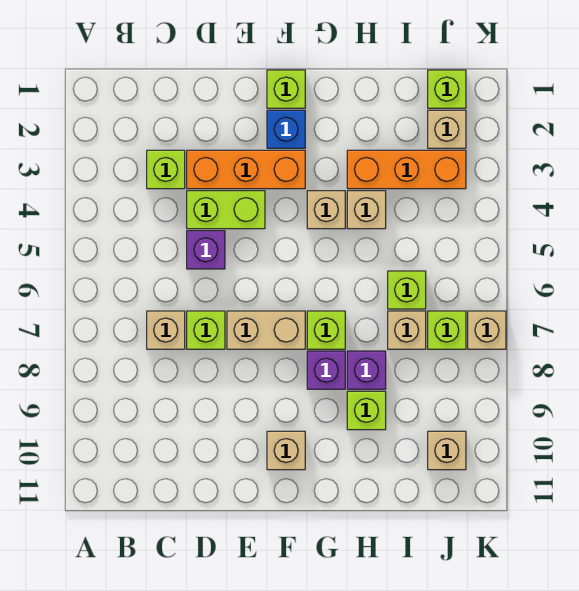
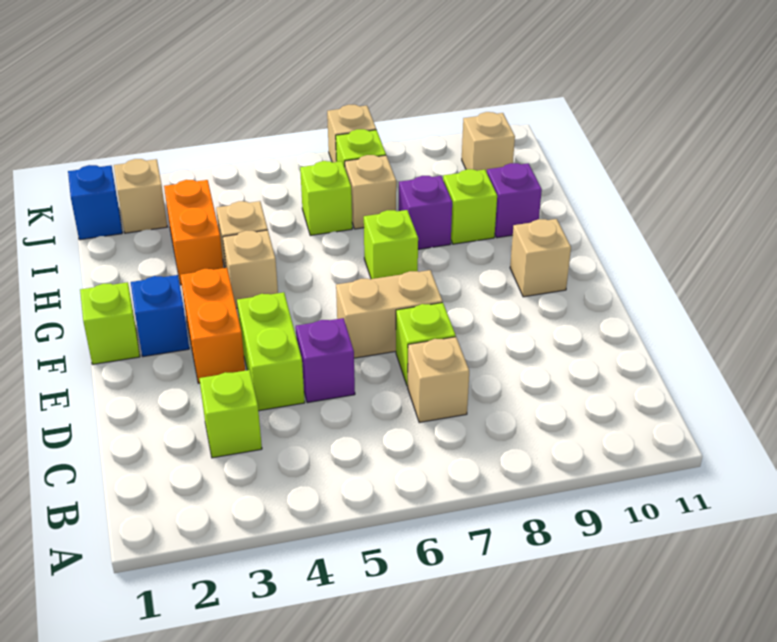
orange brick D3:F3 level 1 -> orange brick E3:F3 level 1
tan brick E7:F7 level 1 -> tan brick E6:E7 level 1
purple brick G8 level 1 -> purple brick H10 level 1
orange brick H3:J3 level 1 -> orange brick H3:I3 level 1
lime brick J1 level 1 -> blue brick J1 level 1

